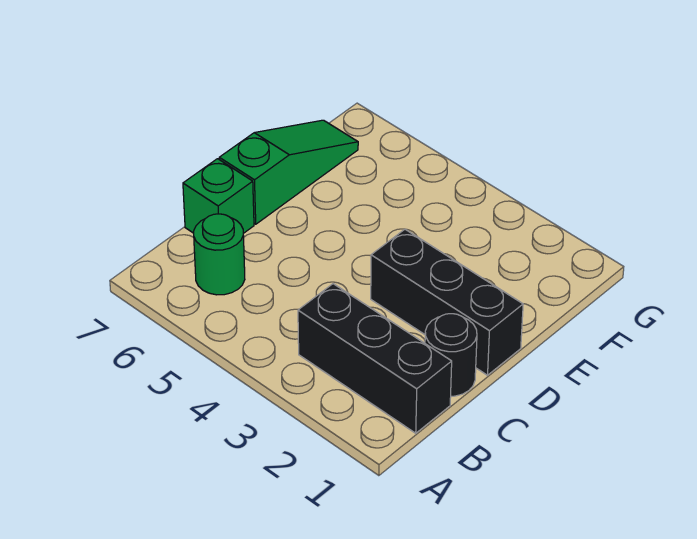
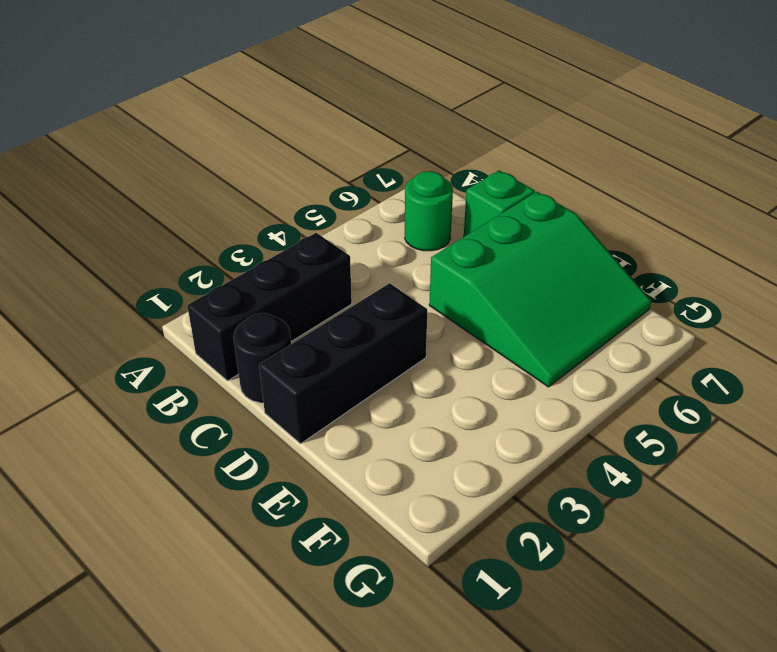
green slope D7:F7 level 1 top D -> green slope D5:F7 level 1 top D

